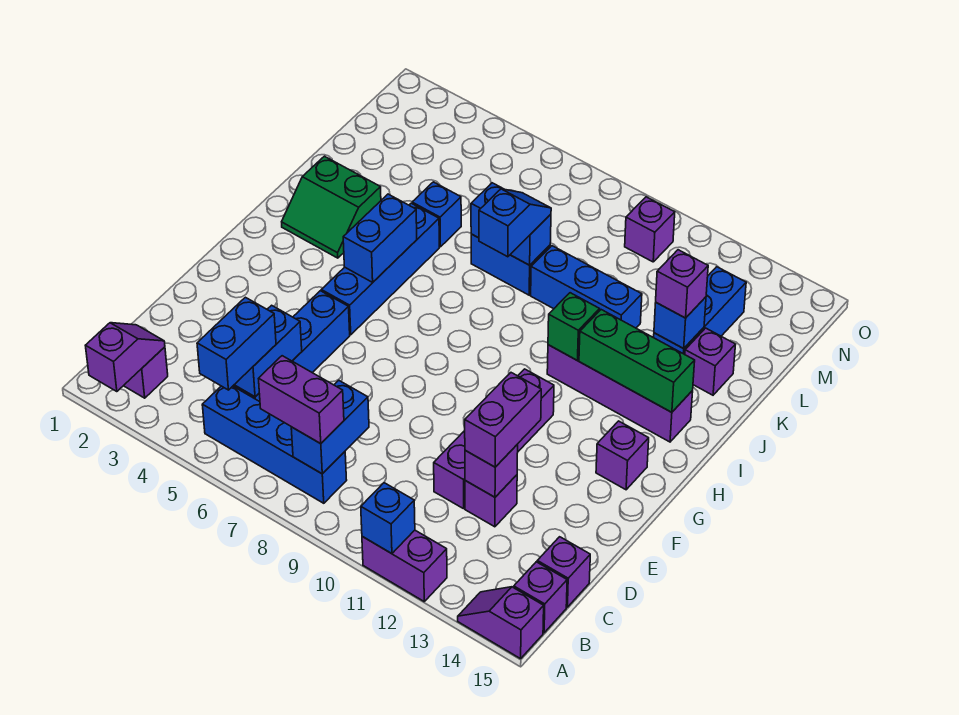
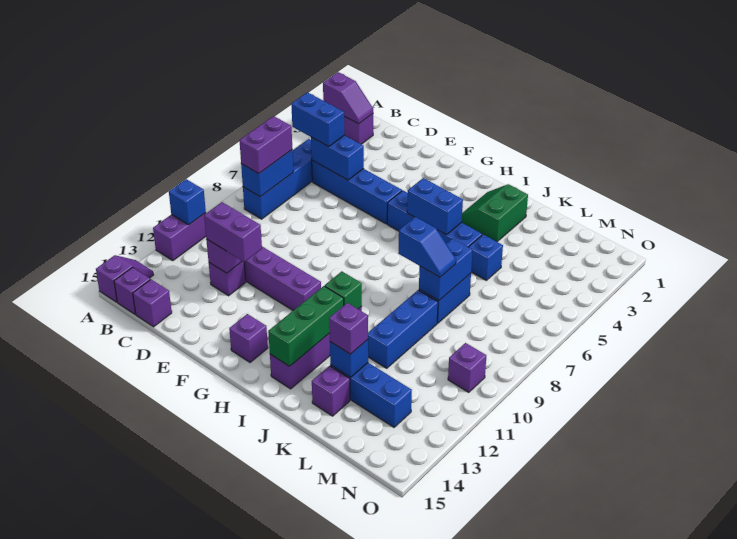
blue brick B8:C8 level 2 -> blue brick B7:B8 level 2

